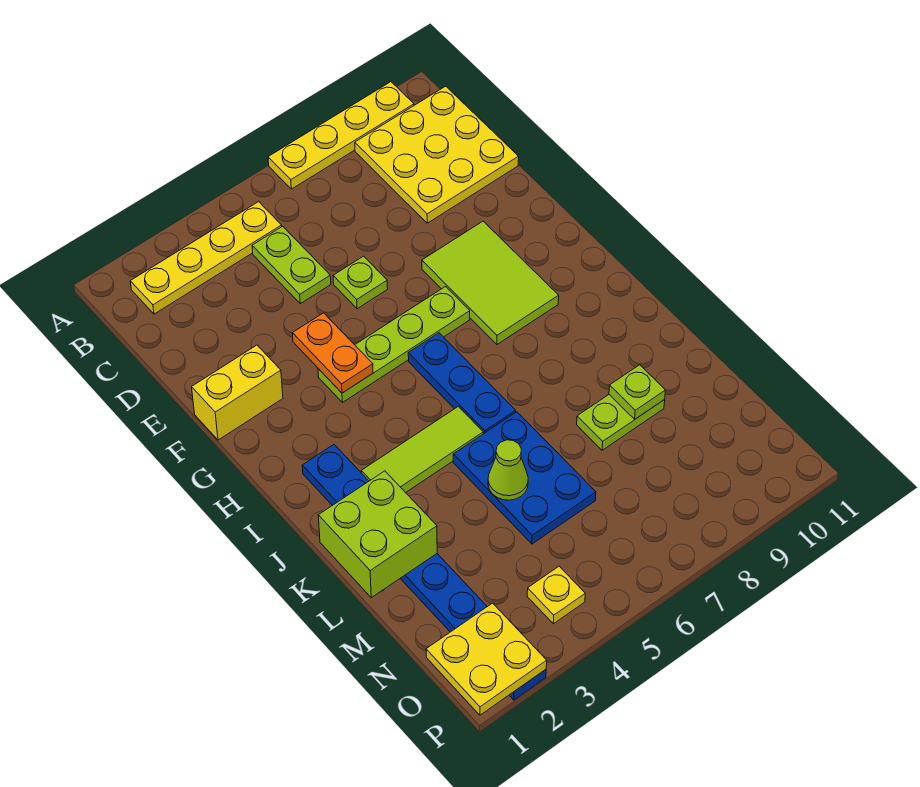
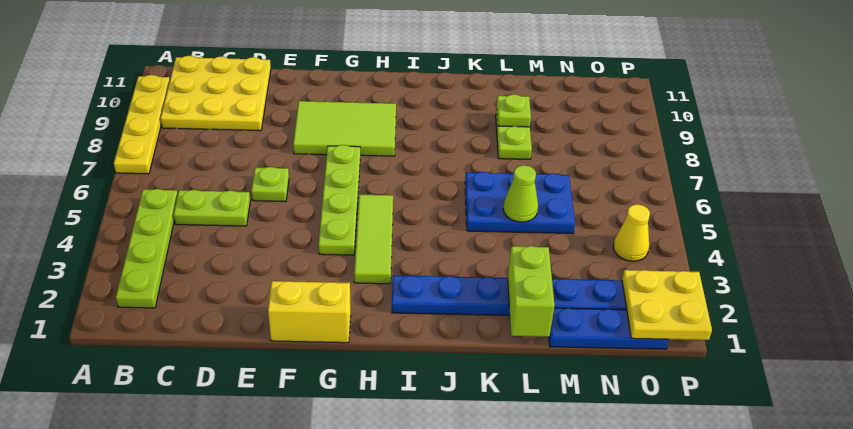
yellow plate B2:B5 level 1 -> lime plate B2:B5 level 1
yellow brick F1:F2 level 1 -> yellow brick F1:G1 level 1
orange plate F4:G4 level 2 -> none
blue plate H6:J6 level 1 -> blue plate M1:O1 level 1
lime tile J3:J5 level 1 -> lime tile H3:H5 level 1
lime brick K1:L2 level 2 -> lime brick L1:L2 level 2
yellow plate O4 level 1 -> yellow cone O4 level 1

